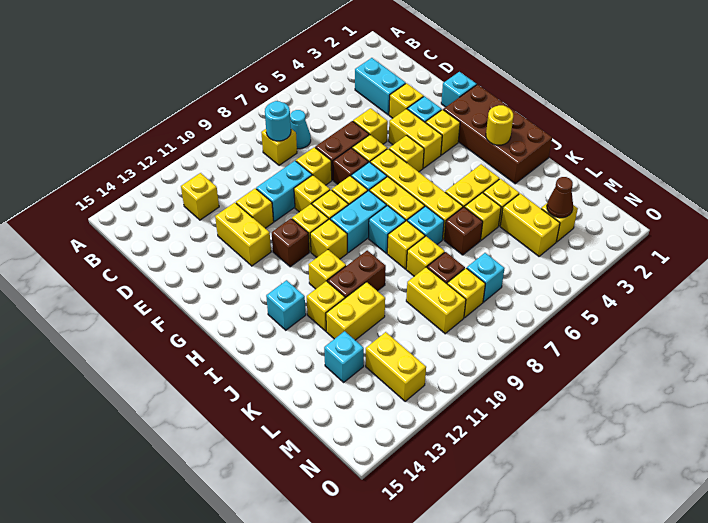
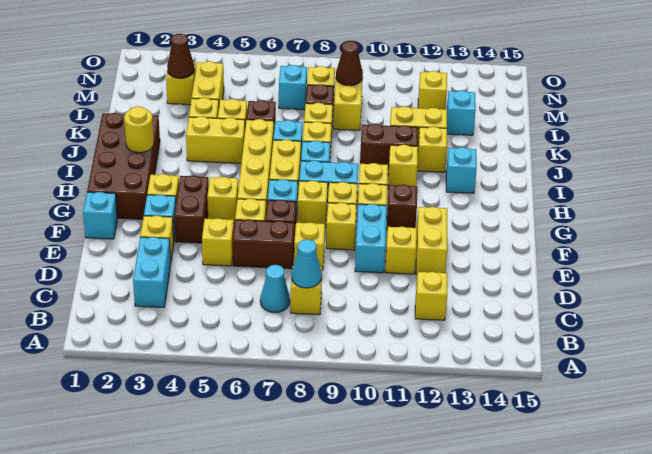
cyan round brick C8 level 2 -> cyan cone C8 level 2
cyan brick E9:E10 level 1 -> cyan brick E10:F10 level 1
yellow brick F4:G4 level 1 -> brown brick F4:G4 level 1
none -> brown cone M9 level 2
yellow brick M12:N12 level 1 -> yellow brick M12 level 1

